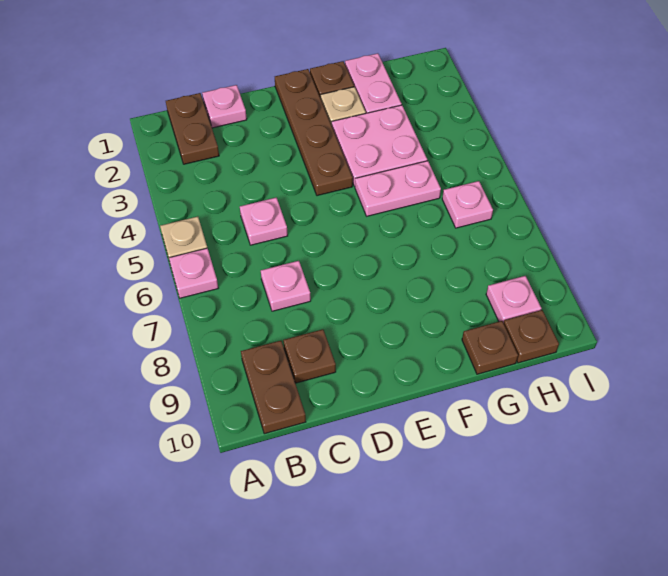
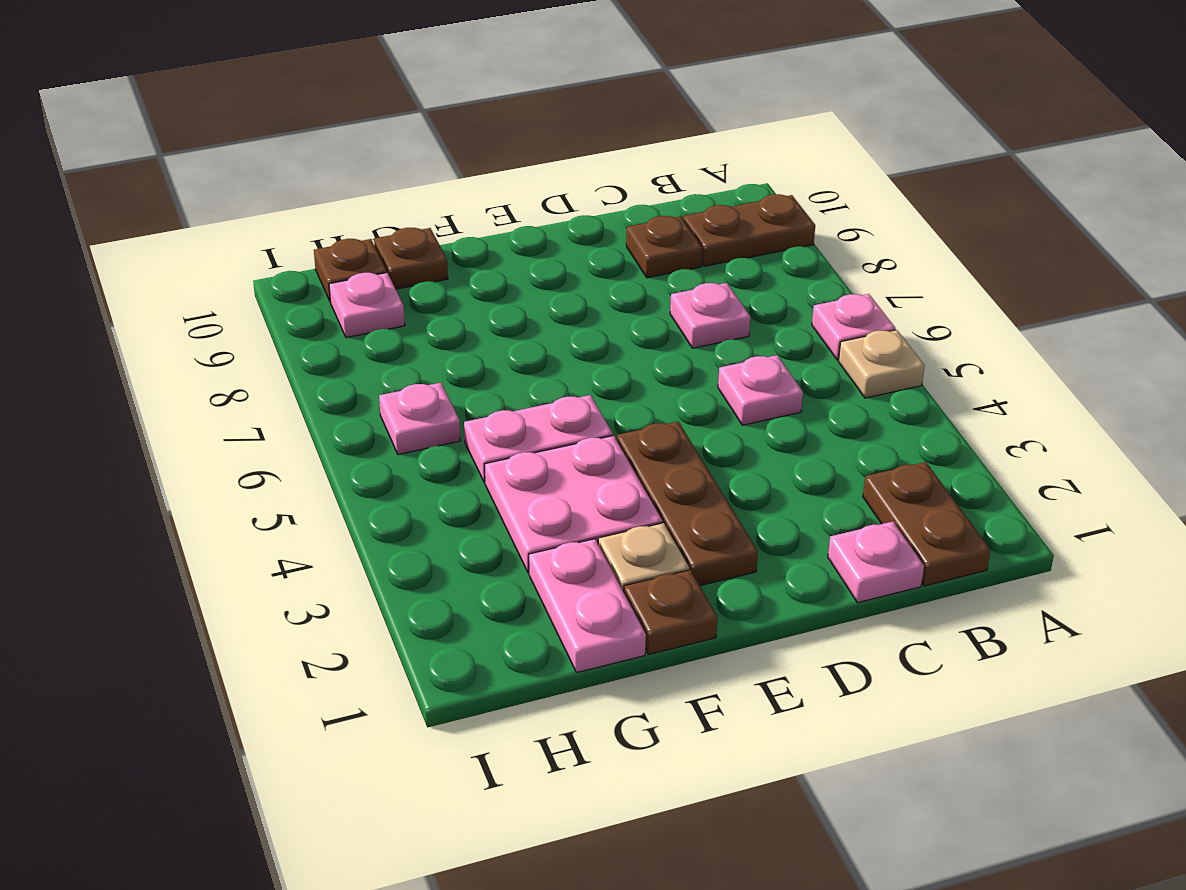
brown plate B9:B10 level 1 -> brown plate A9:B9 level 1
brown plate E1:E4 level 1 -> brown plate E2:E4 level 1

